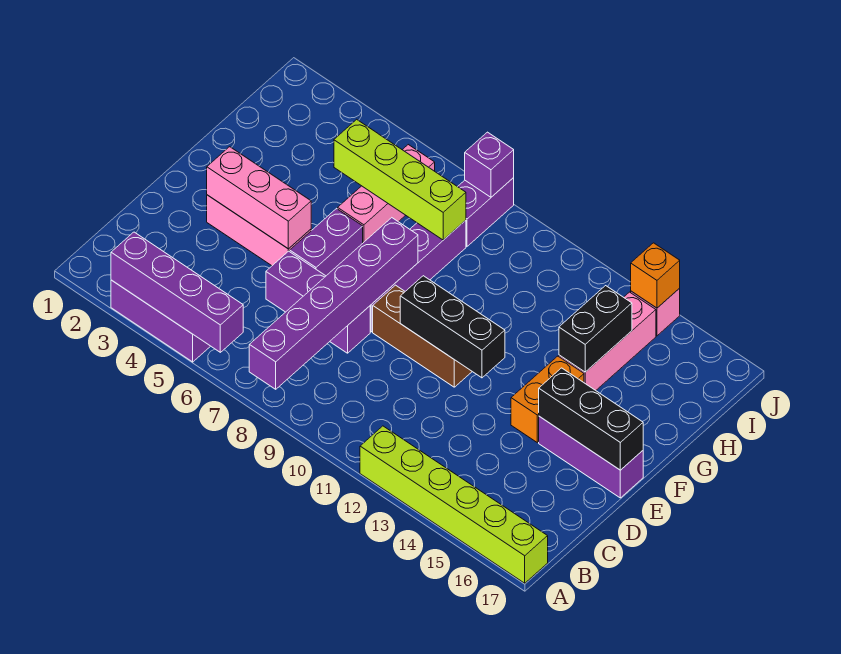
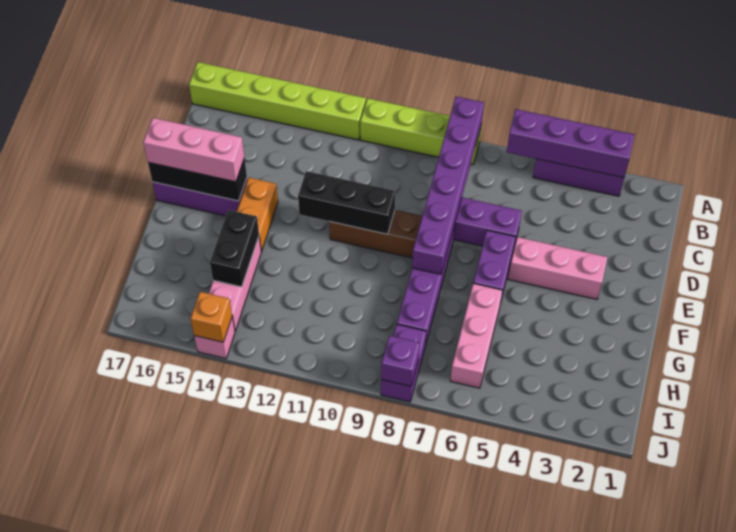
pink brick E3:E5 level 2 -> pink brick E15:E17 level 3
lime brick H5:H8 level 2 -> lime brick A8:A11 level 1

